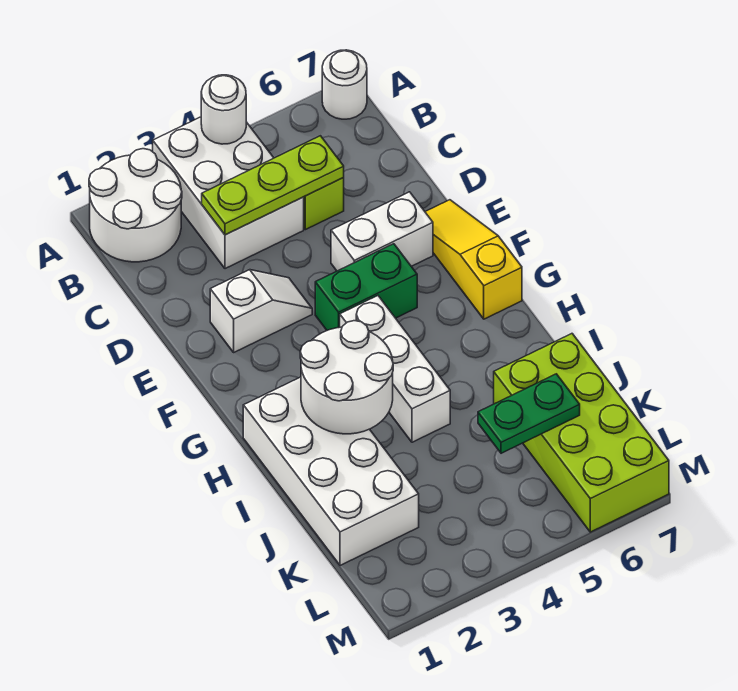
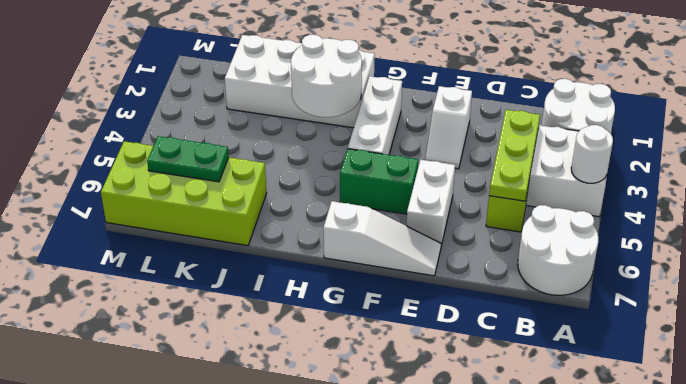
white round brick A7 level 1 -> white round brick A6:B7 level 1
yellow slope E7:G7 level 1 top G -> white slope E7:G7 level 1 top G
green brick F4:F5 level 1 -> green brick F5:G5 level 1
white brick G4:I4 level 1 -> white brick G2:G4 level 1
green plate K5:K6 level 2 -> green plate K6:L6 level 2

